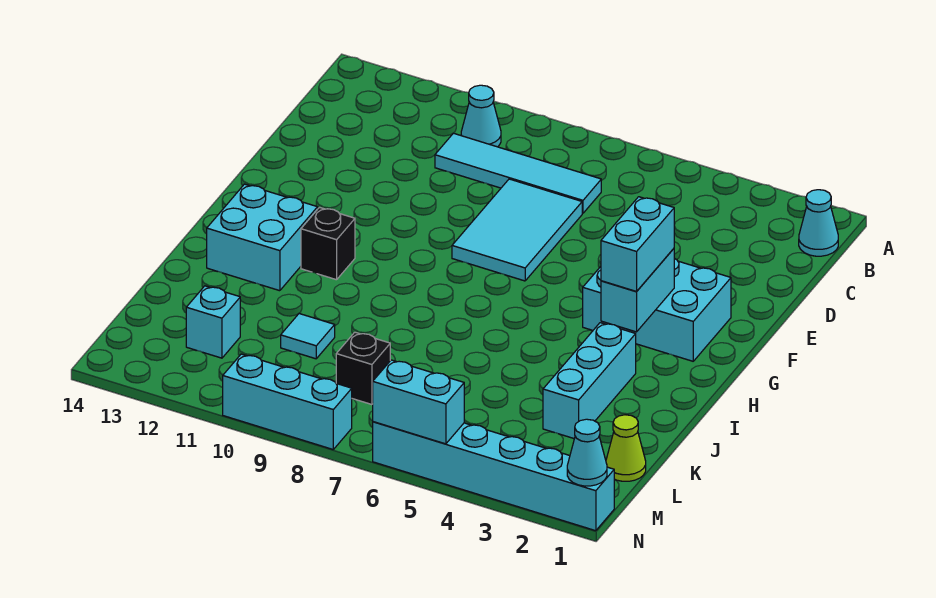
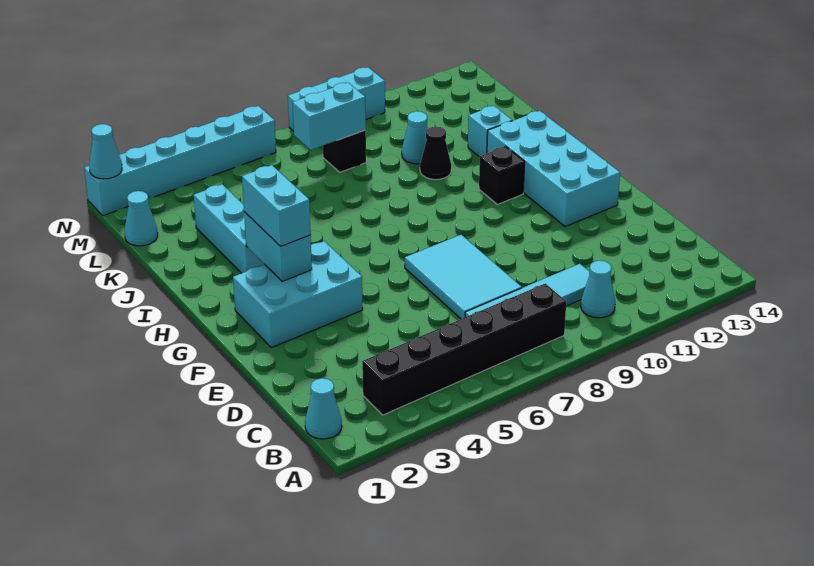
none -> black brick B3:B8 level 1
cyan brick H12:I13 level 1 -> cyan brick F12:I13 level 1
none -> black cone J10 level 1
cyan tile K10 level 1 -> cyan cone K10 level 1
lime cone L1 level 1 -> cyan cone L1 level 1
cyan brick L12 level 1 -> cyan brick J12 level 1
cyan brick N5:N6 level 2 -> cyan brick L7:L8 level 2

